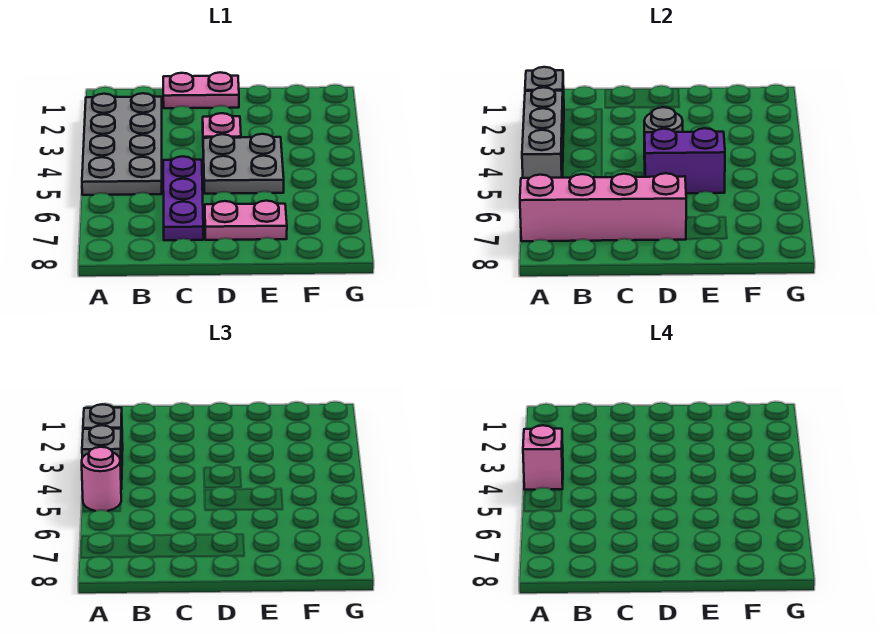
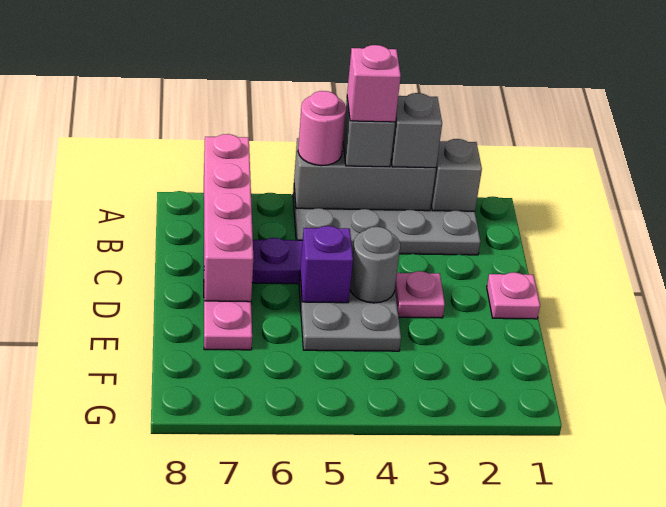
pink plate C1:D1 level 1 -> pink plate D1 level 1
purple brick D5:E5 level 2 -> purple brick D5 level 2

